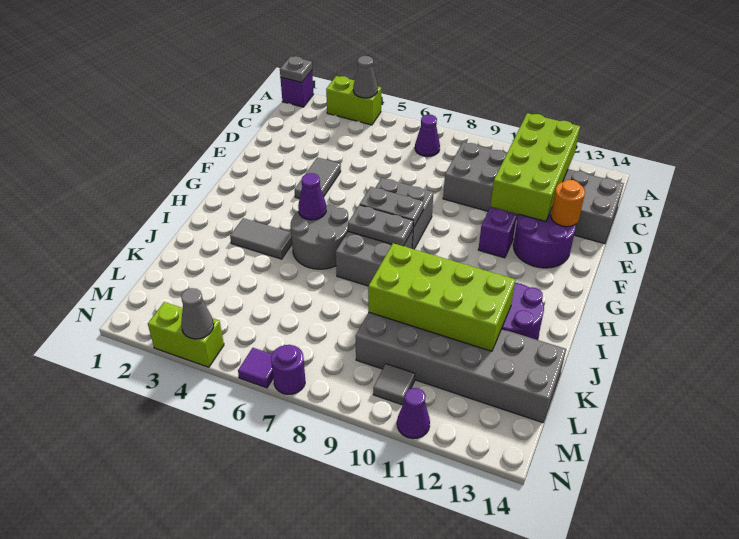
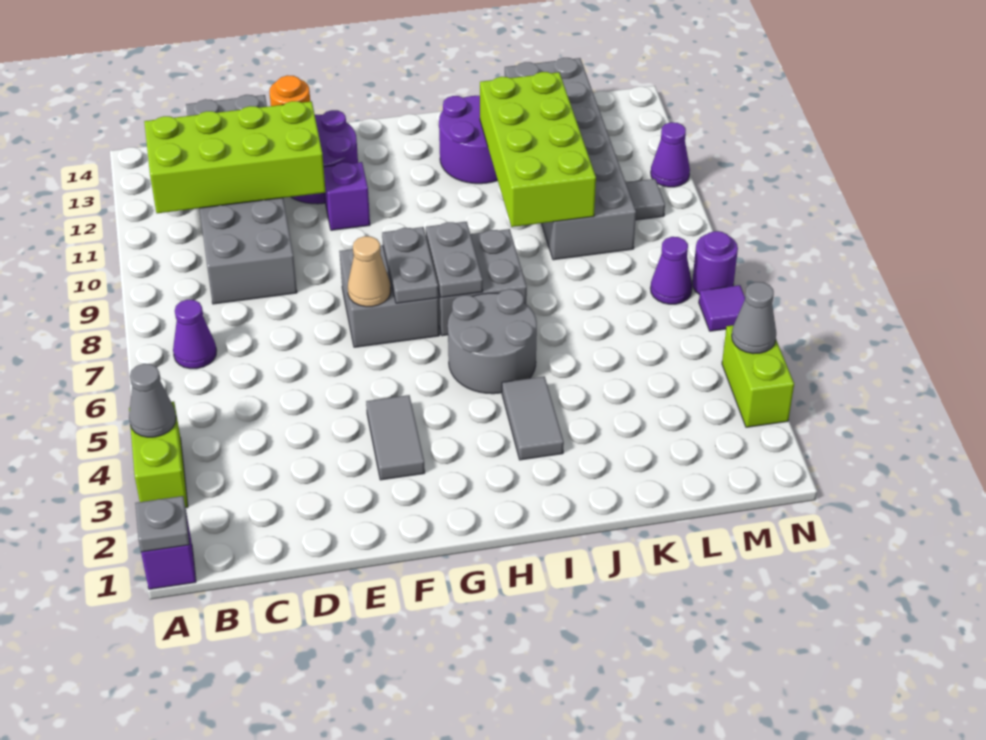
grey tile E4:F4 level 1 -> grey tile F3:F4 level 1
none -> tan cone F7 level 2
purple cone H5 level 2 -> purple cone M7 level 1

